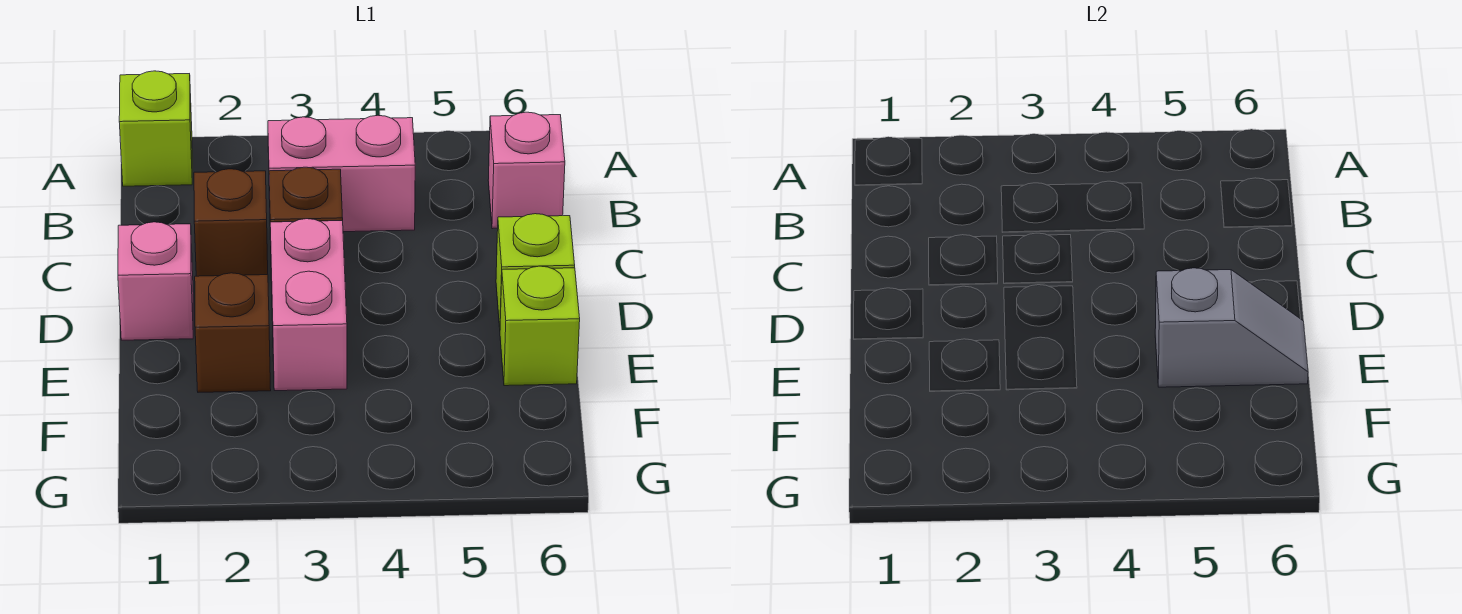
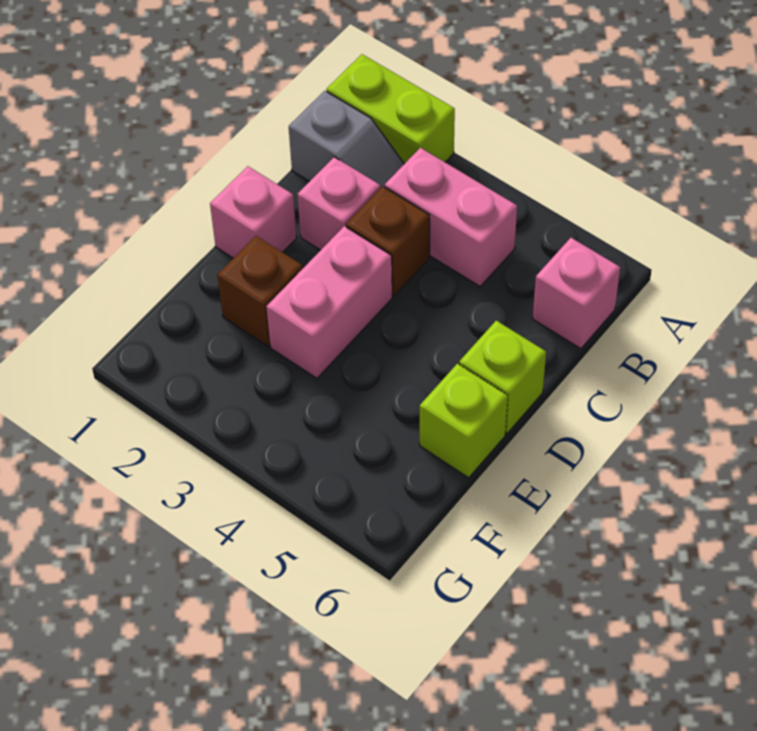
lime brick A1 level 1 -> lime brick A1:A2 level 1
brown brick C2 level 1 -> pink brick C2 level 1
grey slope E5:E6 level 2 top 5 -> grey slope B1:B2 level 1 top 1

